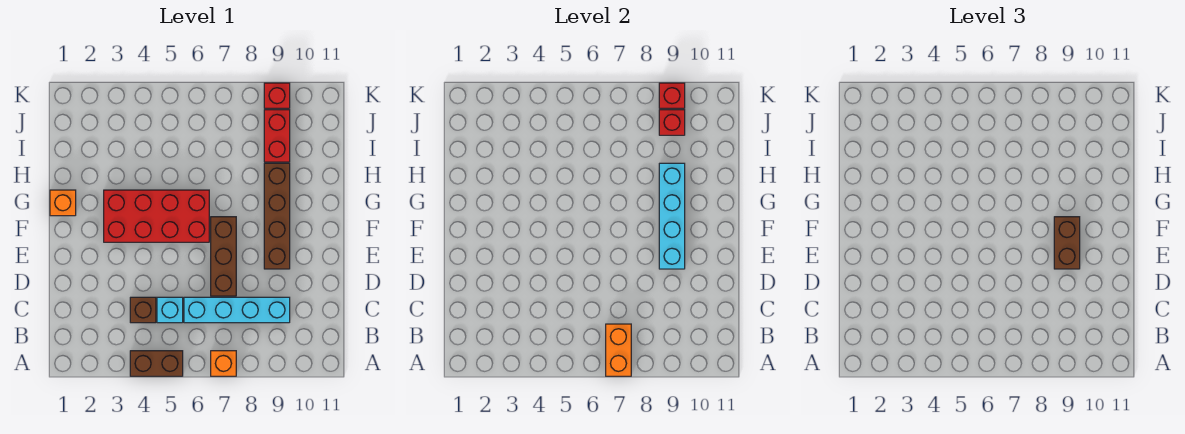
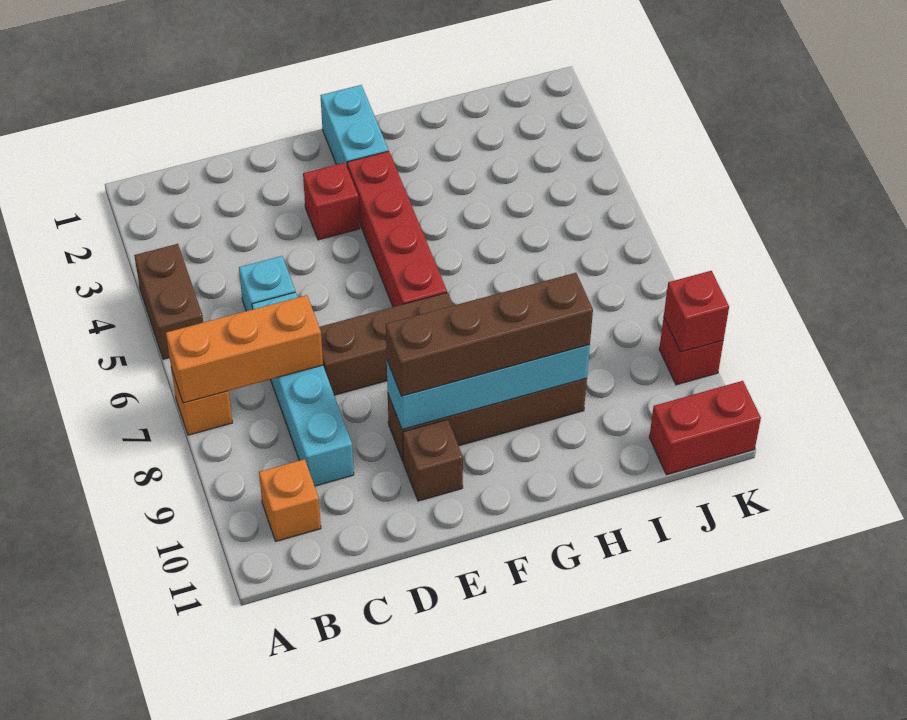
orange brick A7:B7 level 2 -> orange brick A7:C7 level 2
brown brick C4 level 1 -> brown brick E10 level 1
brown brick E9:F9 level 3 -> brown brick E9:H9 level 3
none -> cyan brick F1:F2 level 1
red brick F3:G6 level 1 -> red brick F3:F6 level 1
orange brick G1 level 1 -> orange brick B10 level 1
red brick I9:J9 level 1 -> red brick J11:K11 level 1
red brick J9 level 2 -> red brick E3 level 1

